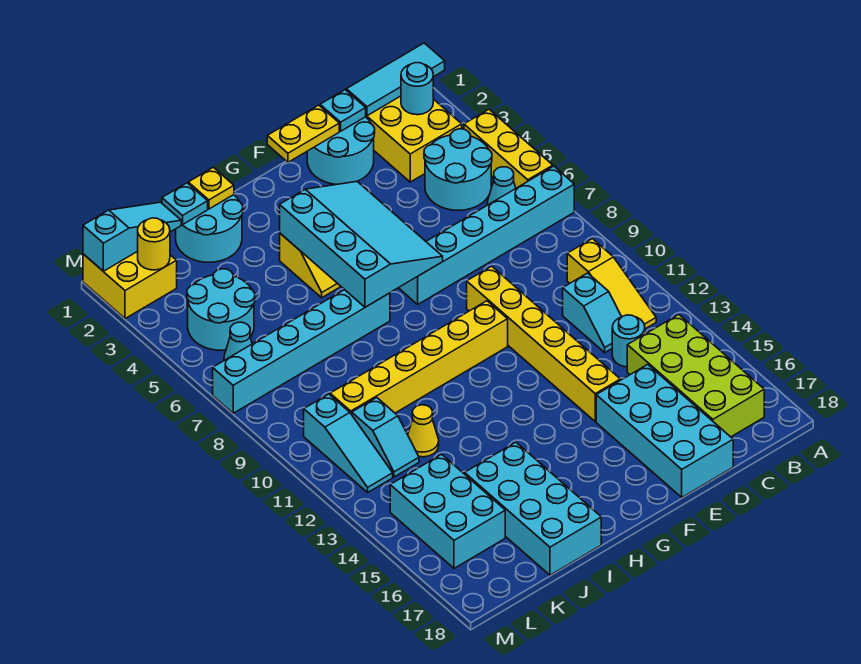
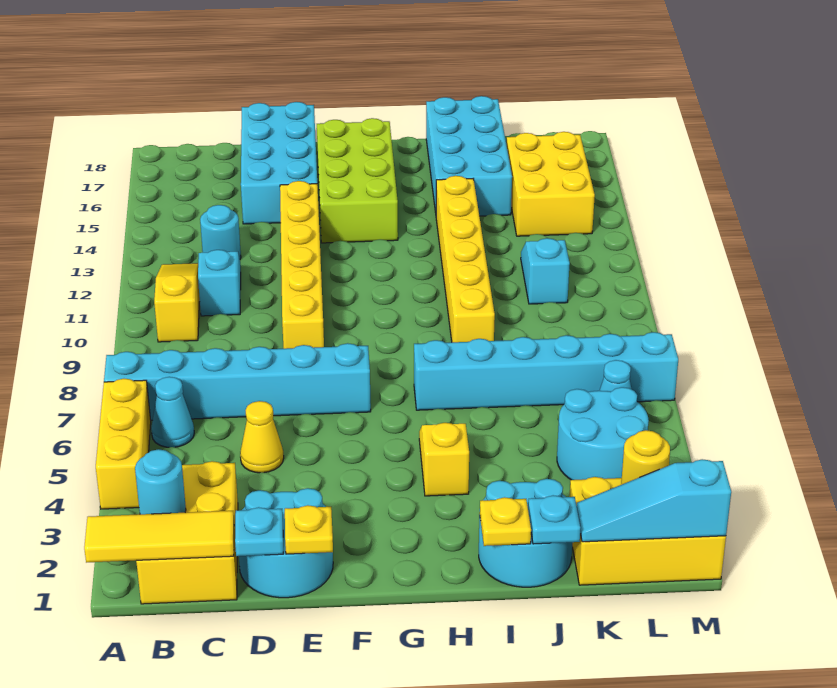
cyan tile A1:C1 level 2 -> yellow tile A1:C1 level 2
cyan round brick B4:C5 level 1 -> none
lime brick B14:C17 level 1 -> lime brick F14:G17 level 1
yellow plate E1:F1 level 2 -> yellow plate E1 level 2
cyan slope F4:H7 level 2 top H -> none
yellow brick F10:K10 level 1 -> yellow brick I9:I14 level 1
yellow cone J12 level 1 -> yellow cone D5 level 1
cyan brick K14:L16 level 1 -> yellow brick K14:L16 level 1
yellow brick L1:M2 level 1 -> yellow brick K1:M2 level 1
cyan slope L10:L12 level 1 top 10 -> none

